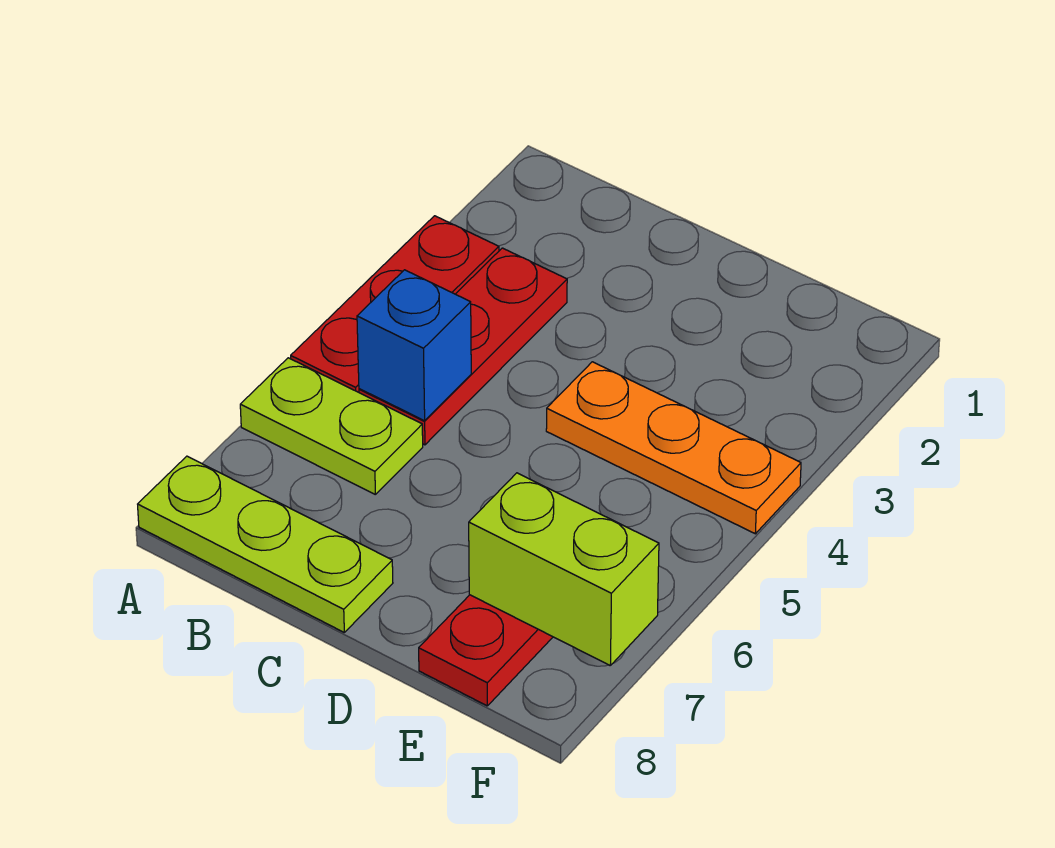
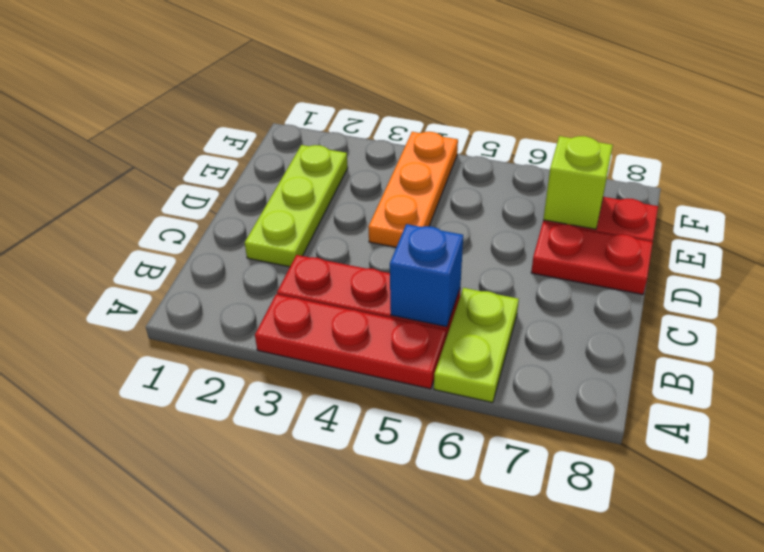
lime plate A8:C8 level 1 -> lime plate C2:E2 level 1
none -> red plate D7:D8 level 1
lime brick E7:F7 level 2 -> lime brick E7 level 2

